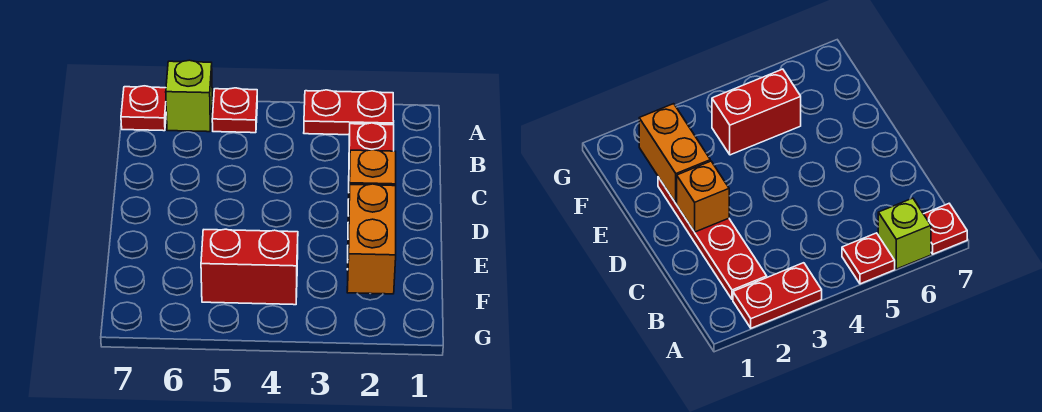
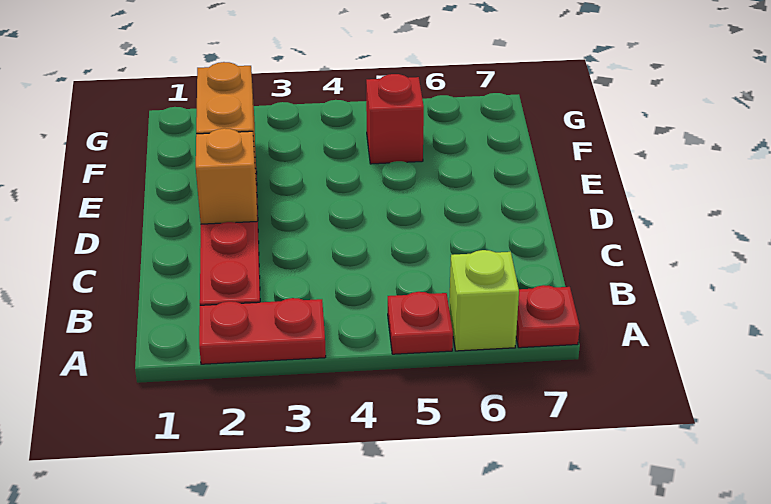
red brick F4:F5 level 1 -> red brick F5 level 1

